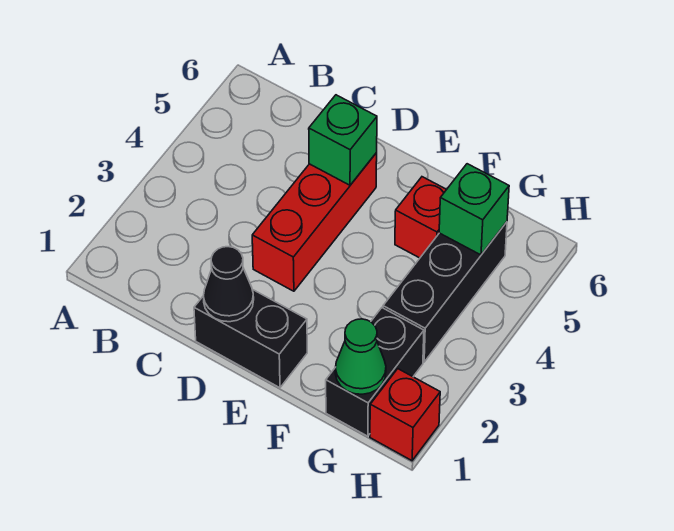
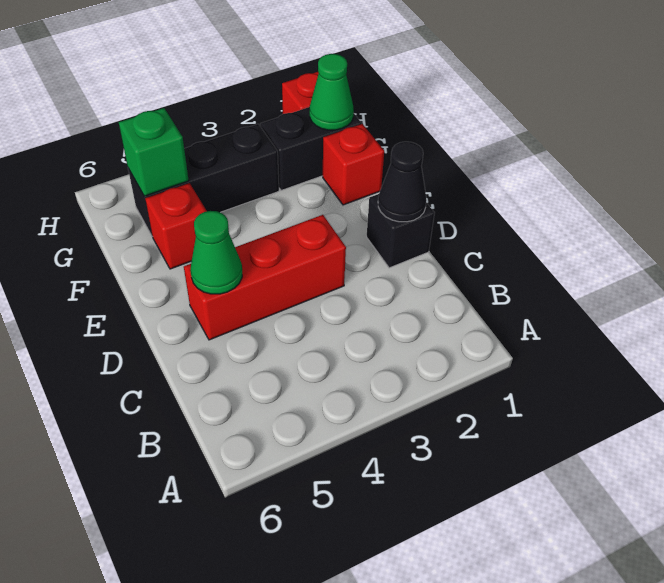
black brick D1:E1 level 1 -> black brick D1 level 1
green brick D5 level 2 -> green cone D5 level 2
none -> red brick F1 level 1

